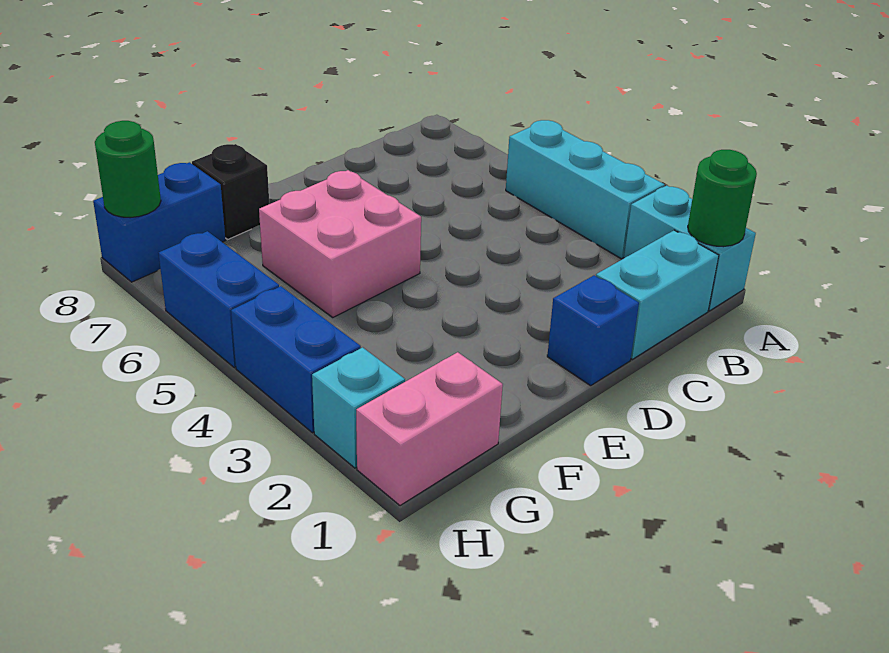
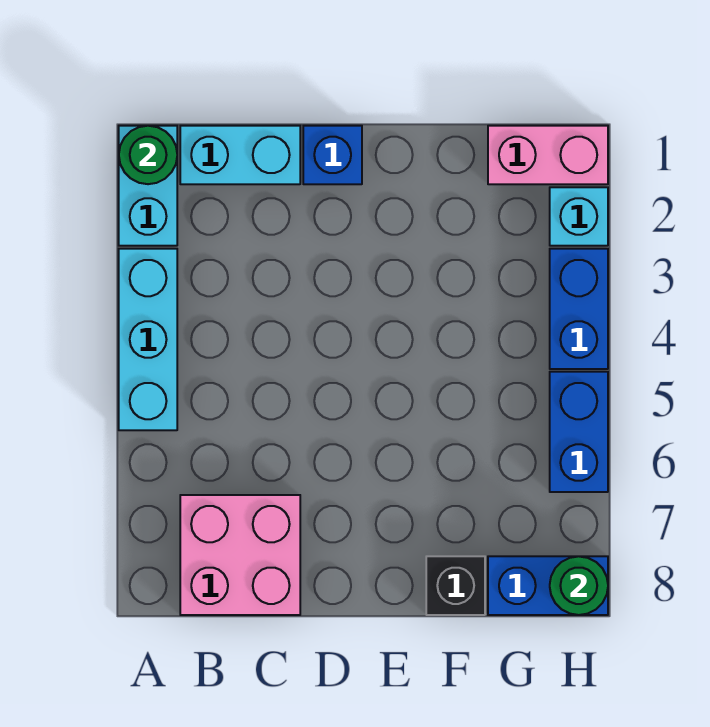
pink brick E5:F6 level 1 -> pink brick B7:C8 level 1

